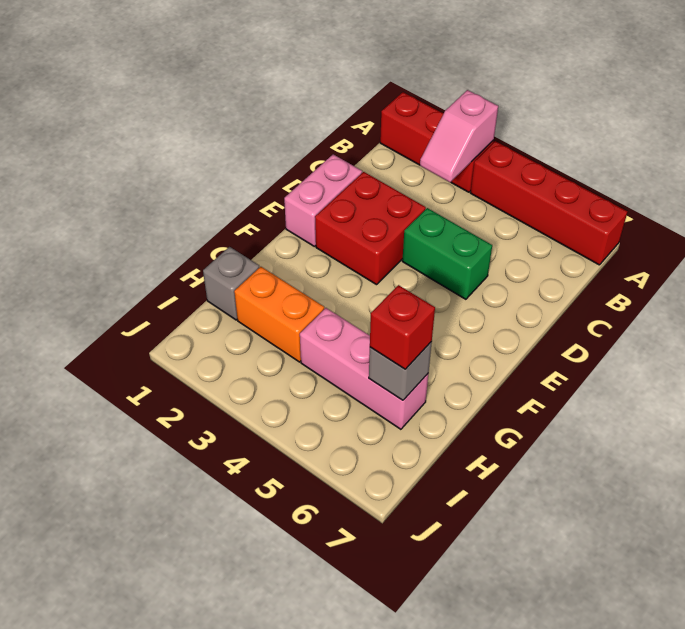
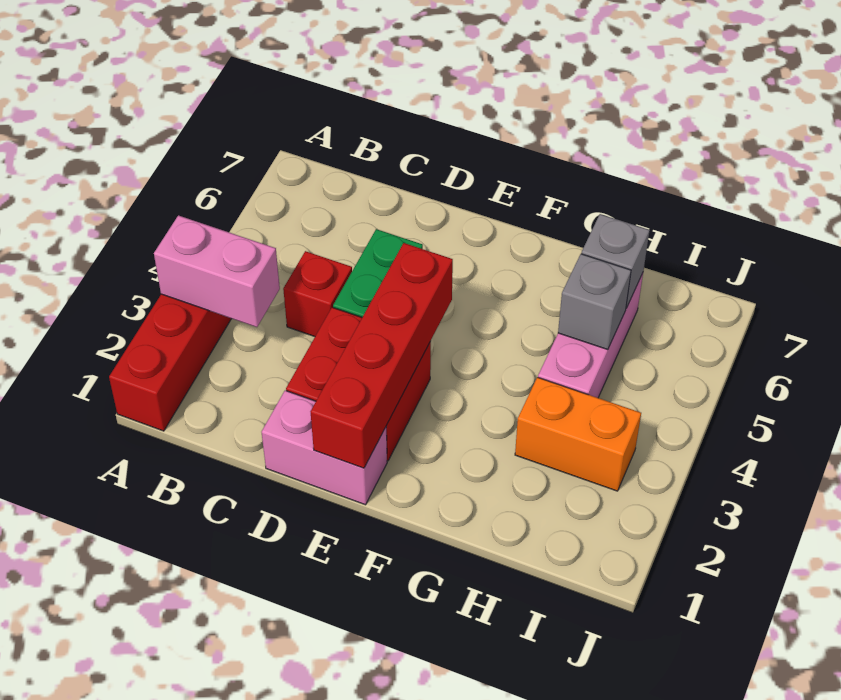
pink slope A3:B3 level 2 top A -> pink brick A3:B3 level 2
red brick A4:A7 level 1 -> red brick E1:E4 level 2
grey brick H1 level 1 -> grey brick H5 level 2
orange brick H2:H3 level 1 -> orange brick H3:I3 level 1
red brick H6 level 3 -> red brick C4 level 1

